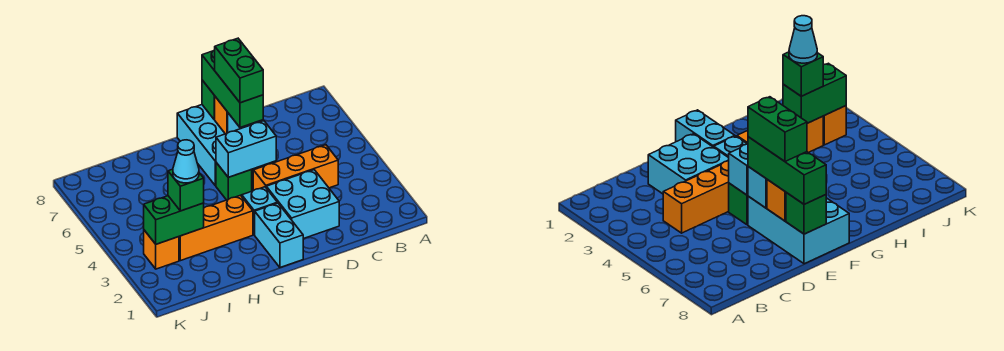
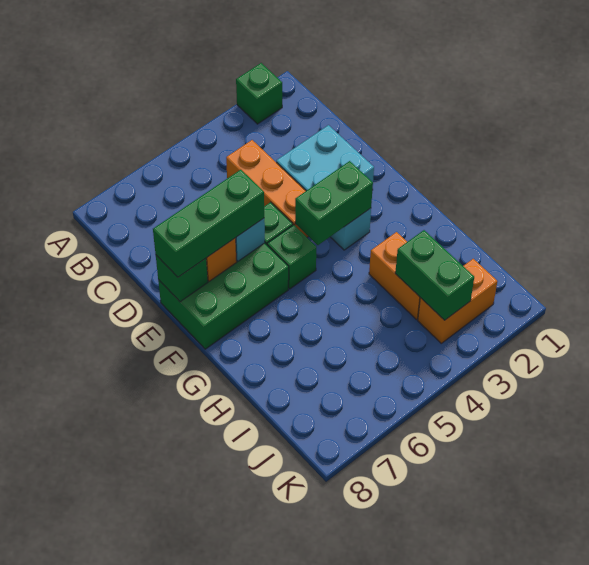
cyan brick E5:F5 level 2 -> none
cyan brick E6:F8 level 1 -> green brick E6:F8 level 1
green brick E6:E7 level 4 -> green brick F3:F4 level 2
cyan brick F1:F2 level 1 -> none
orange brick G3:I3 level 1 -> orange brick H3:I3 level 1
green brick I3 level 3 -> green brick A2 level 1
cyan cone I3 level 4 -> none
orange brick J3 level 1 -> orange brick J2:J3 level 1

